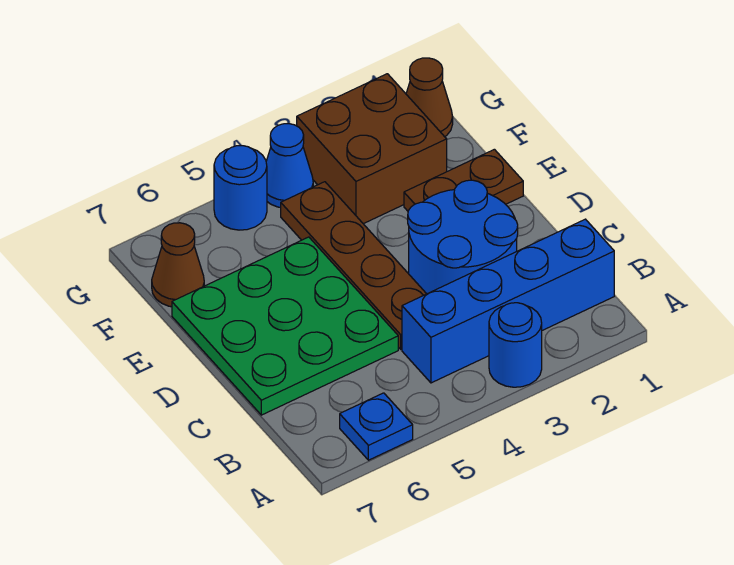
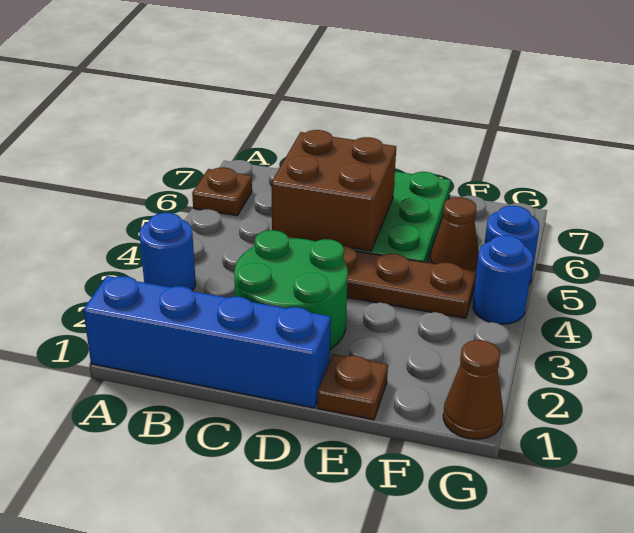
blue plate A6 level 1 -> brown plate A6 level 1
blue brick B1:B4 level 1 -> blue brick A1:D1 level 1
blue round brick C2:D3 level 1 -> green round brick C2:D3 level 1
brown plate E1:E2 level 1 -> brown plate E1 level 1
brown brick F2:G3 level 1 -> brown brick C5:D6 level 2
brown cone F7 level 1 -> brown cone F5 level 1
blue cone G4 level 1 -> blue round brick G4 level 1

